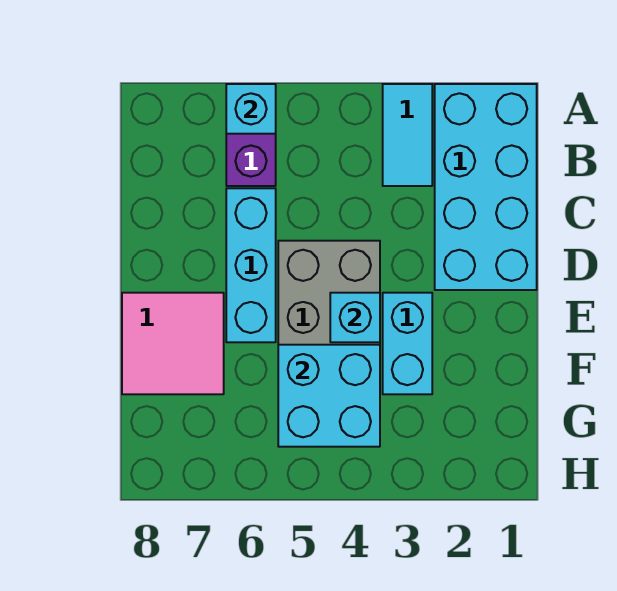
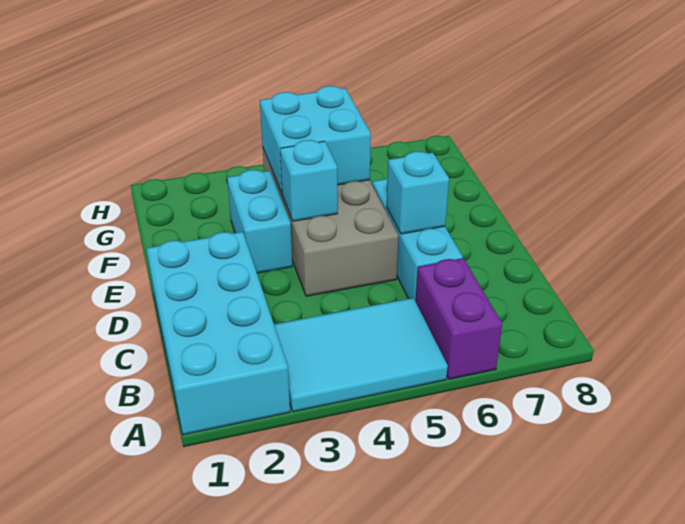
cyan tile A3:B3 level 1 -> cyan tile A3:B5 level 1
cyan brick A6 level 2 -> cyan brick D6 level 2
pink tile E7:F8 level 1 -> none

